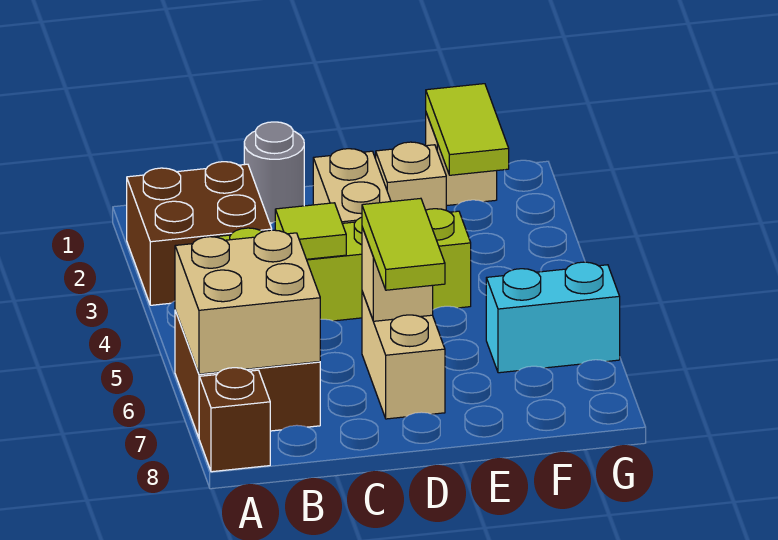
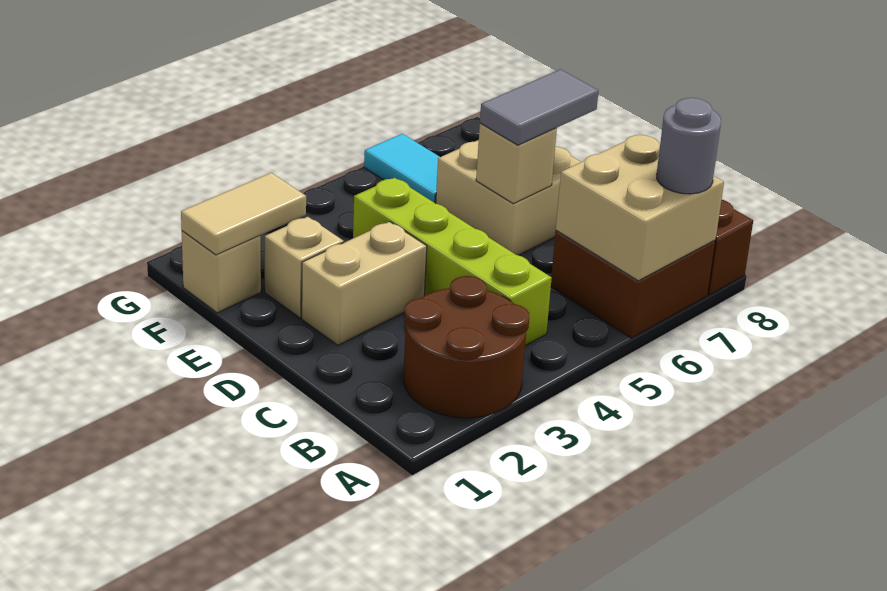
brown brick A2:B3 level 1 -> brown round brick A2:B3 level 1
grey round brick C1 level 1 -> grey round brick A7 level 3
lime tile C4 level 2 -> none
tan brick D6:D7 level 1 -> tan brick D6:E7 level 1
lime tile D6:D7 level 3 -> grey tile D6:D7 level 3
lime tile F1:F2 level 2 -> tan tile F1:F2 level 2
cyan brick F6:G6 level 1 -> cyan tile F6:G6 level 1

